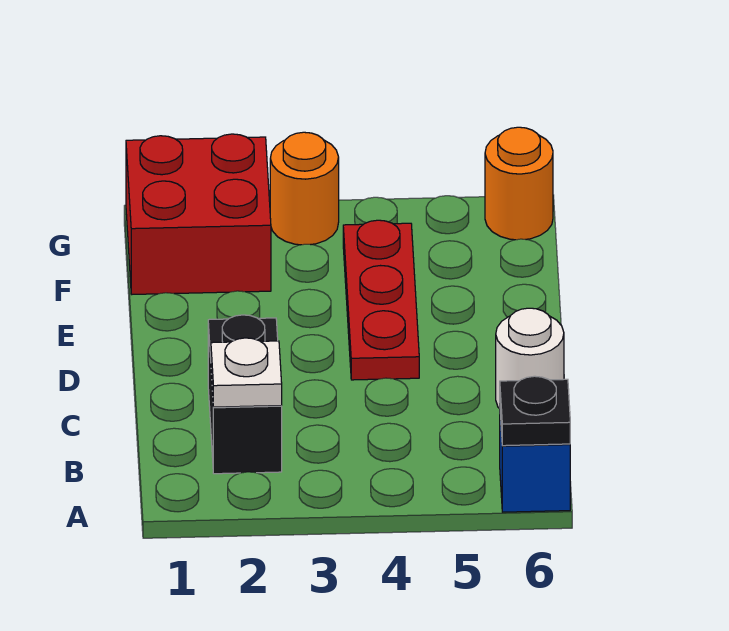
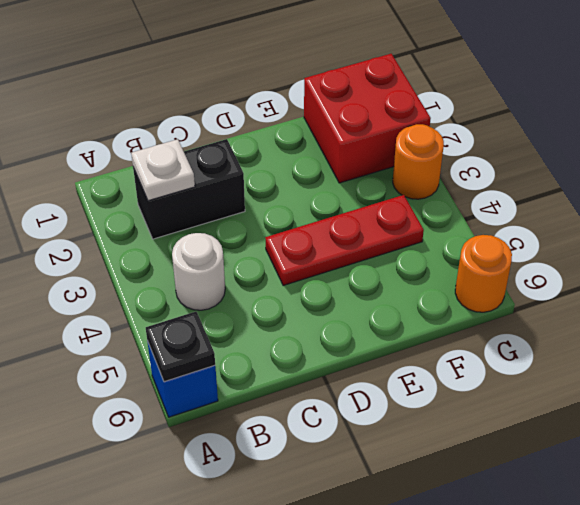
white round brick C6 level 1 -> white round brick B4 level 1

